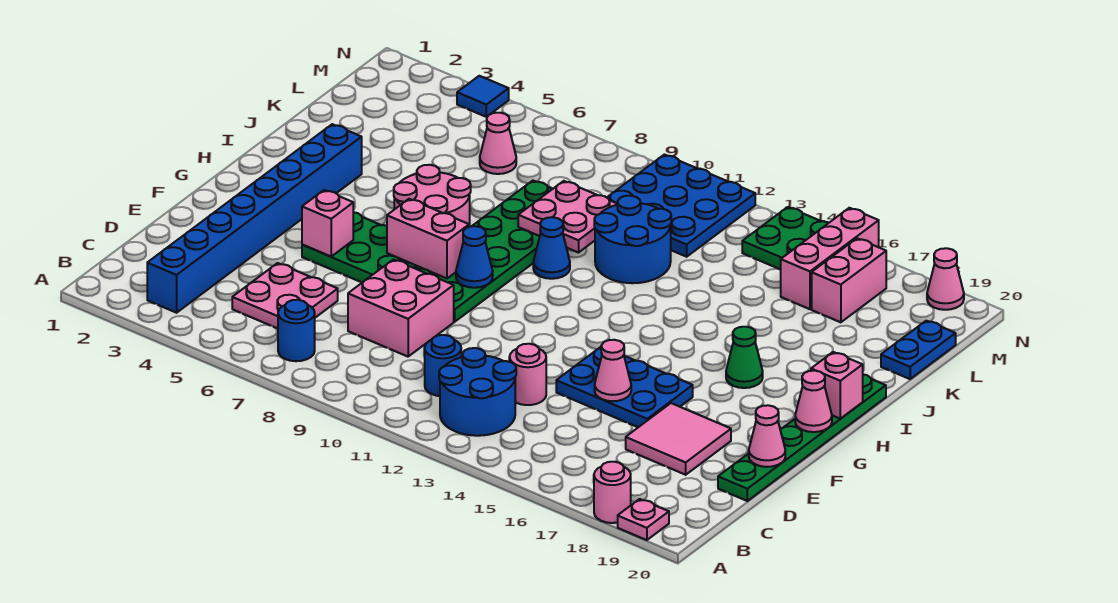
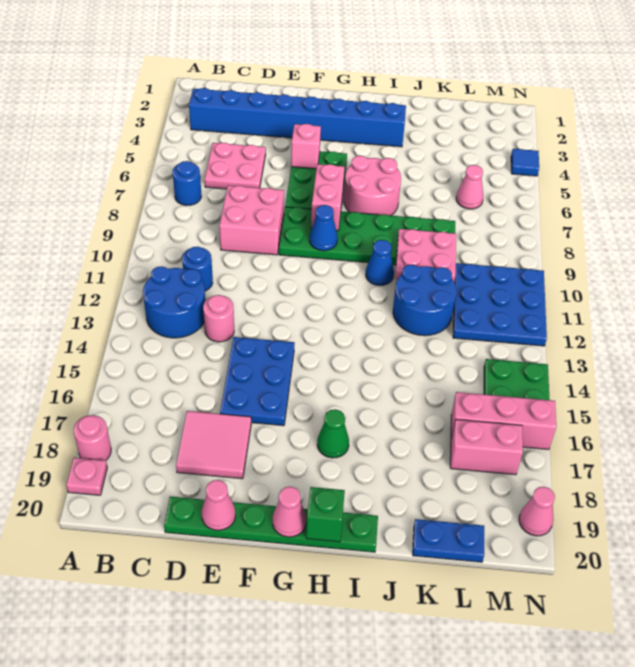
pink cone E15 level 2 -> none
pink brick H20 level 2 -> green brick H20 level 2

